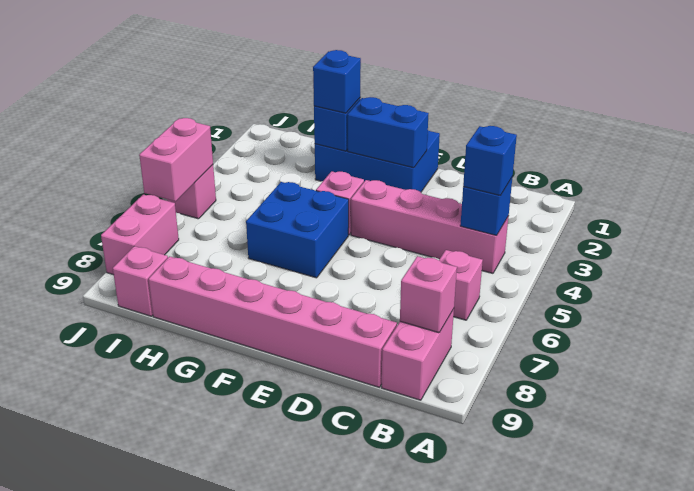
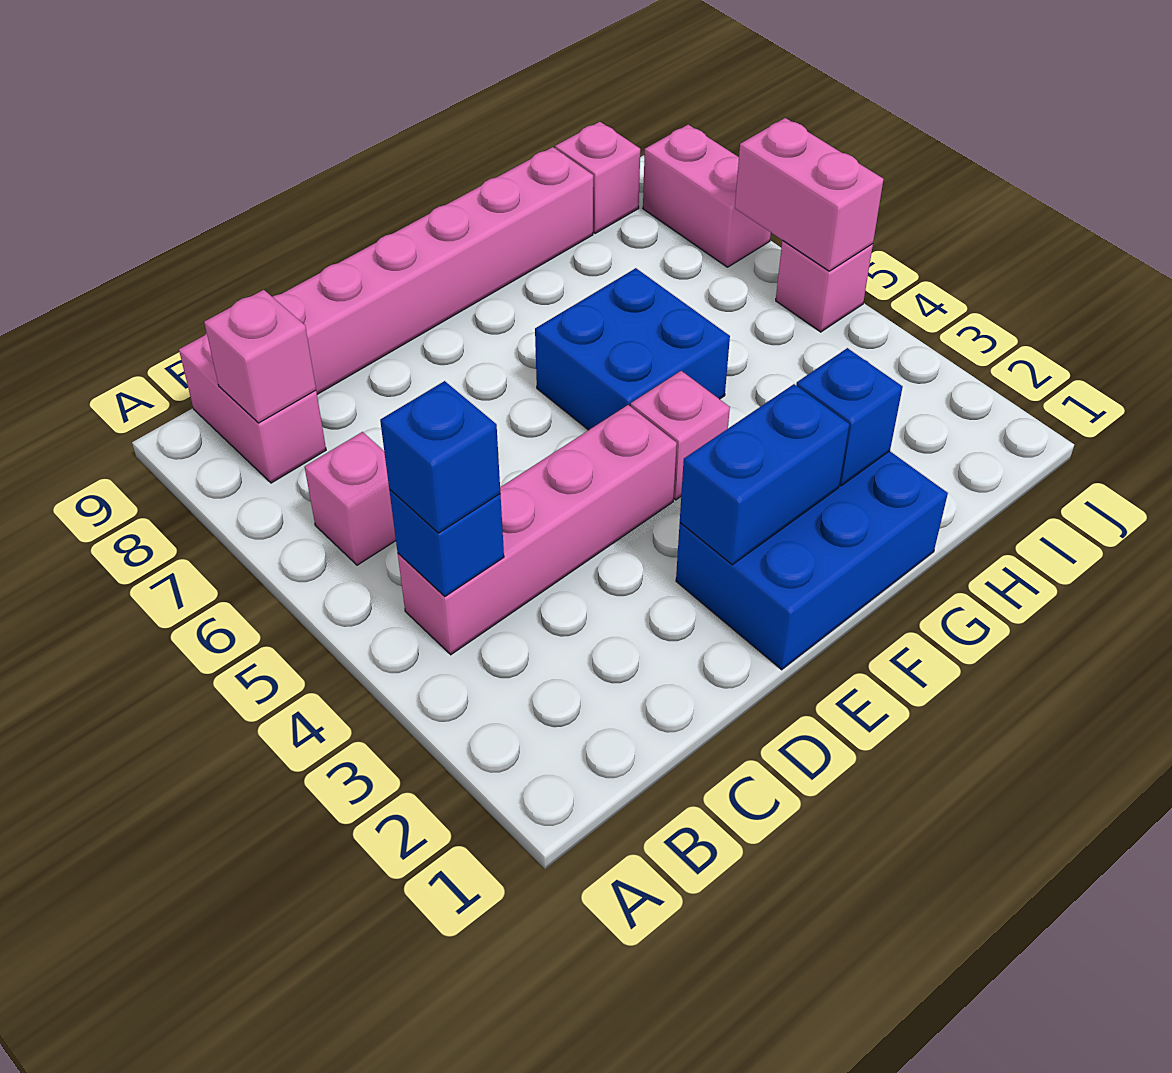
blue brick G2 level 3 -> none

